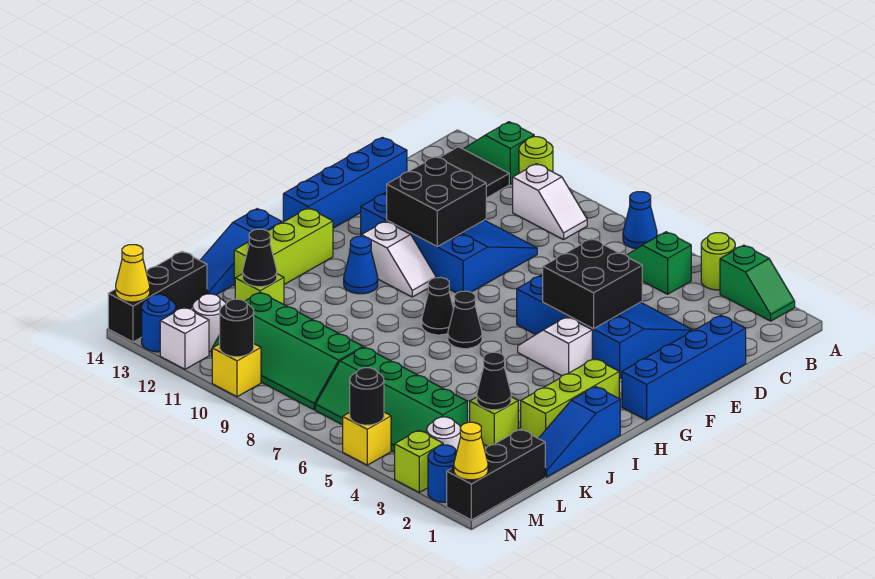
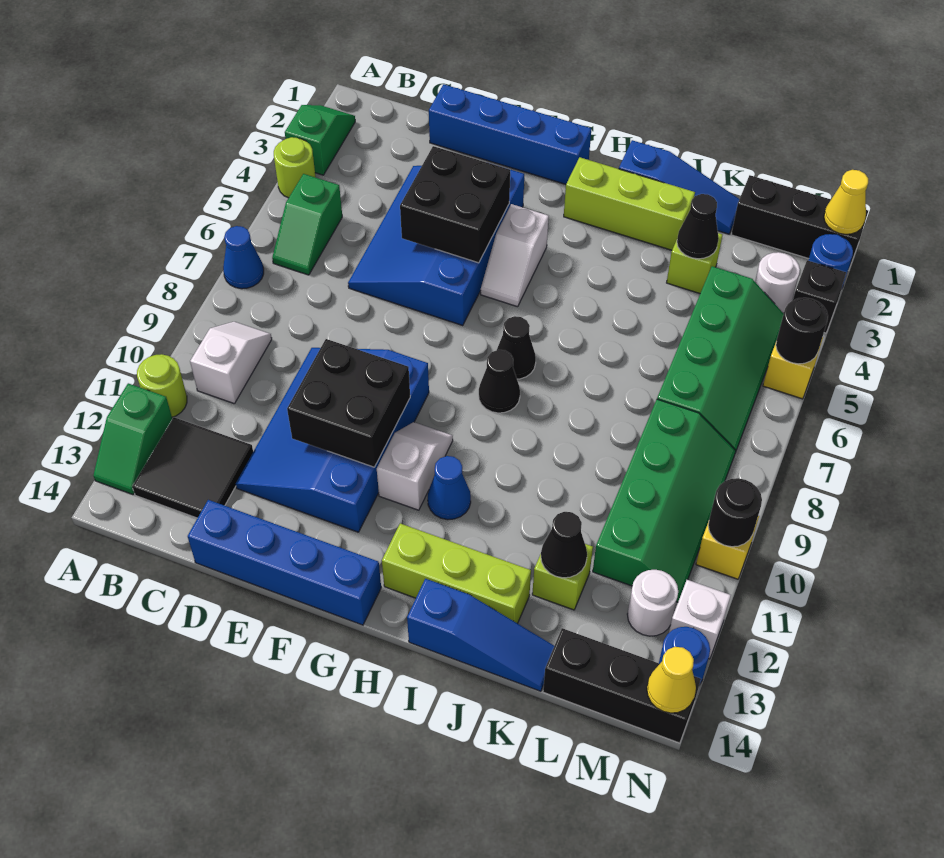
lime brick N3 level 1 -> black brick N3 level 1

